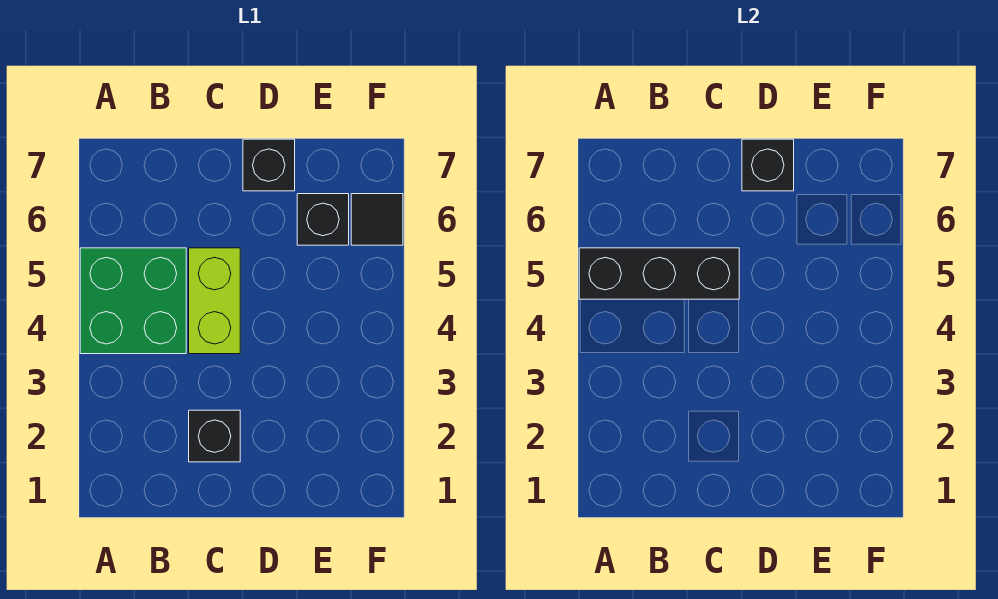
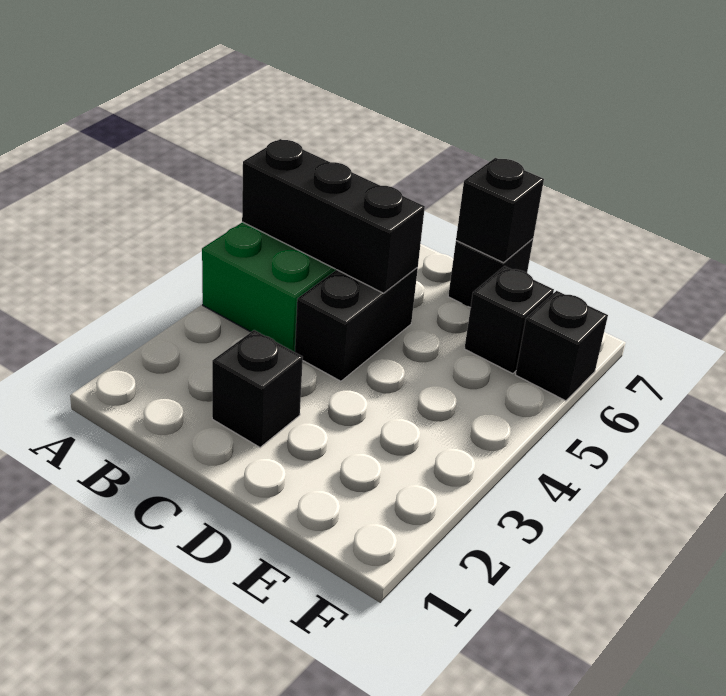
lime brick C4:C5 level 1 -> black brick C4:C5 level 1
black tile F6 level 1 -> black brick F6 level 1

